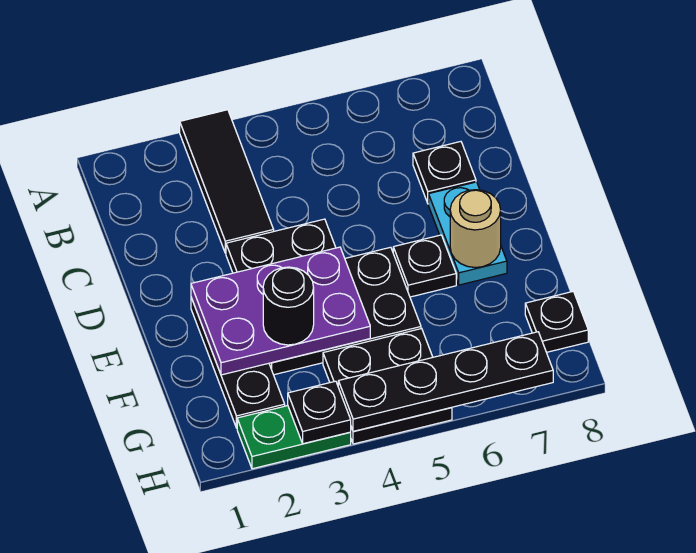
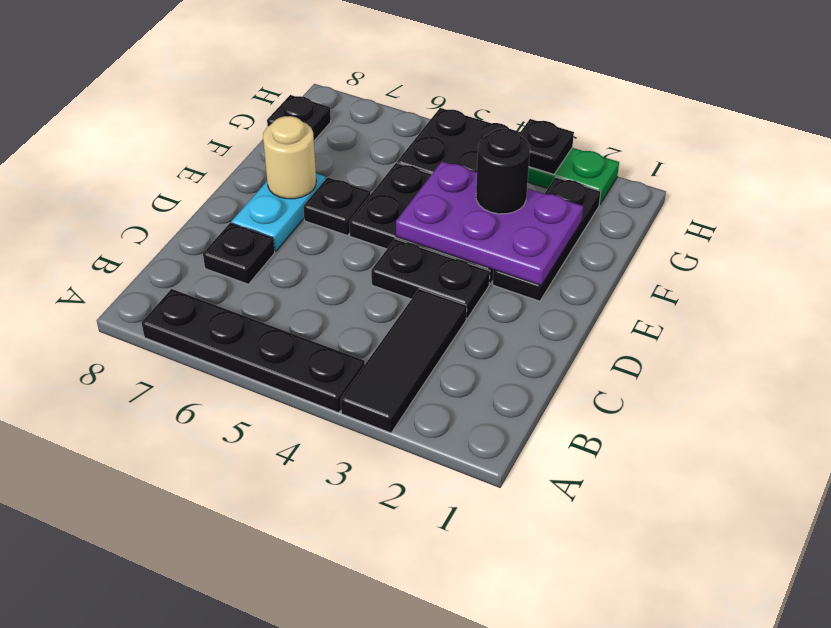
black plate H4:H7 level 2 -> black plate A4:A7 level 1

